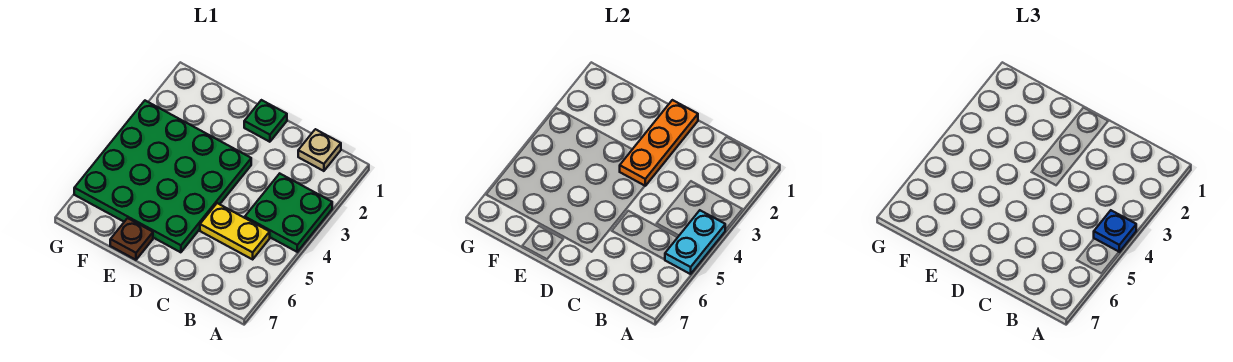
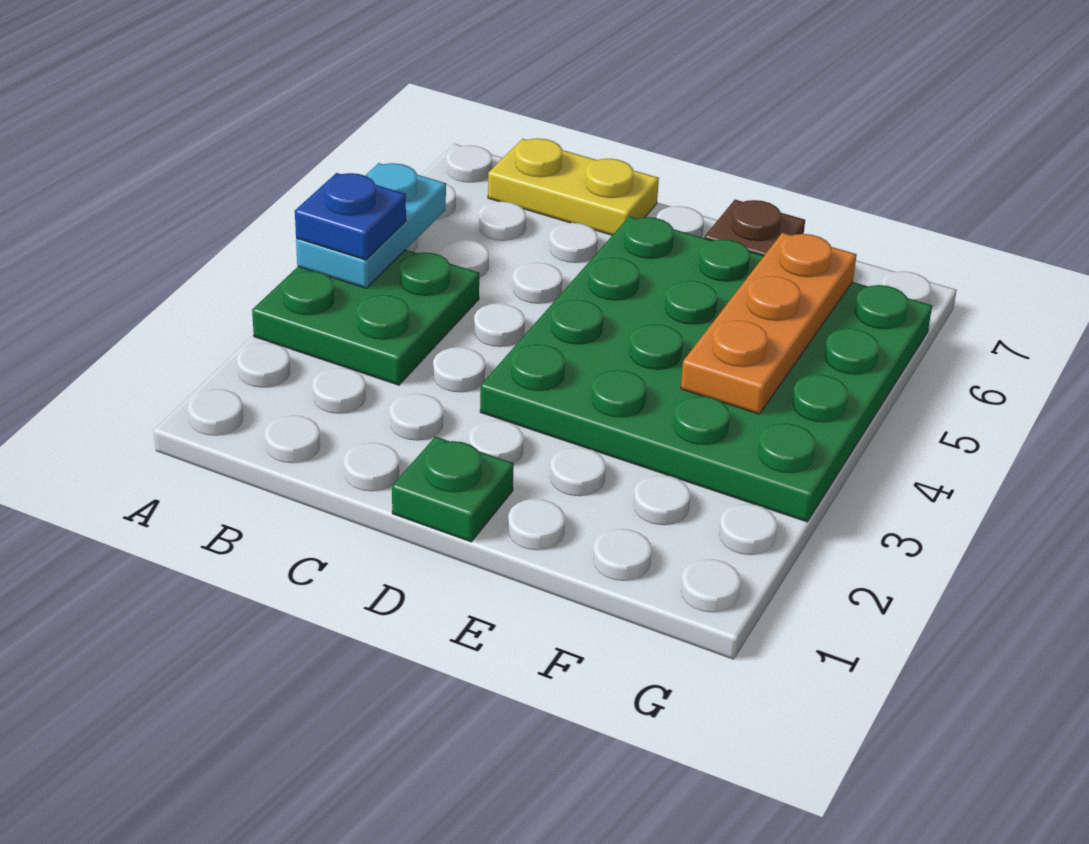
tan plate B1 level 1 -> none
yellow plate B5:C5 level 1 -> yellow plate B7:C7 level 1
orange plate D1:D3 level 2 -> orange plate F4:F6 level 2

